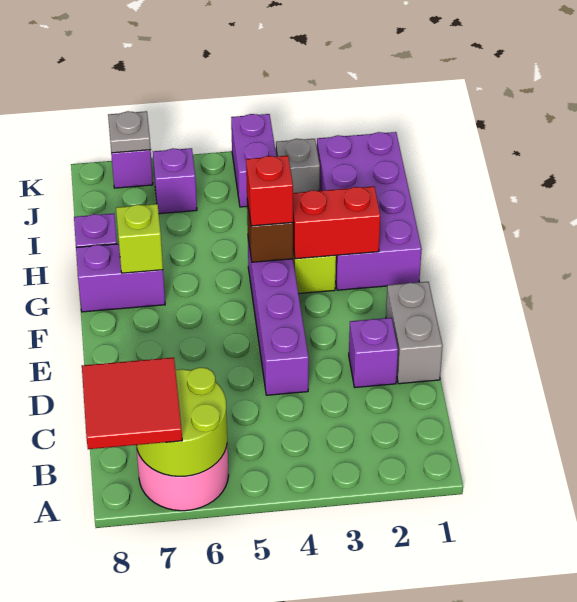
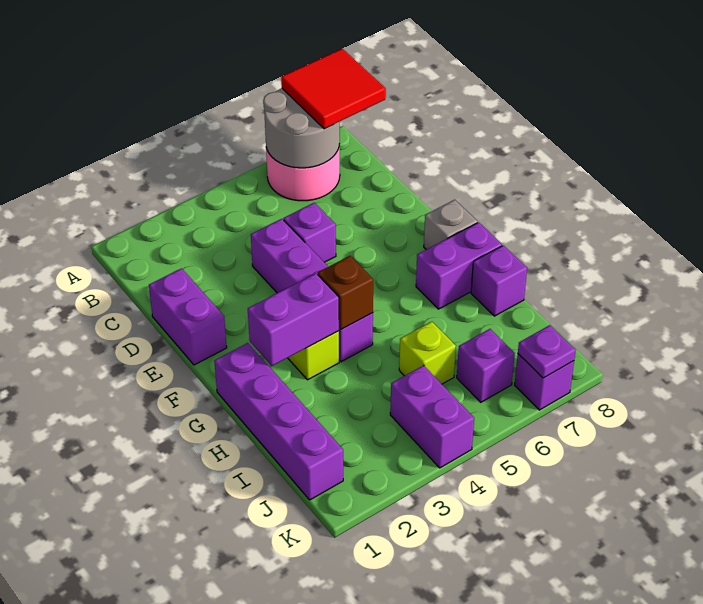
lime round brick A6:B7 level 2 -> grey round brick A6:B7 level 2
grey brick D1:E1 level 1 -> purple brick D1:E1 level 1
purple brick D2 level 1 -> purple brick D5 level 1
purple brick G1:J2 level 1 -> purple brick G1:J1 level 1
red brick G2:G3 level 2 -> purple brick G2:G3 level 2
red brick G4 level 3 -> none
lime brick G7 level 2 -> lime brick I5 level 1
grey brick J3 level 1 -> grey brick F8 level 1
grey plate K7 level 2 -> purple plate K7 level 2

